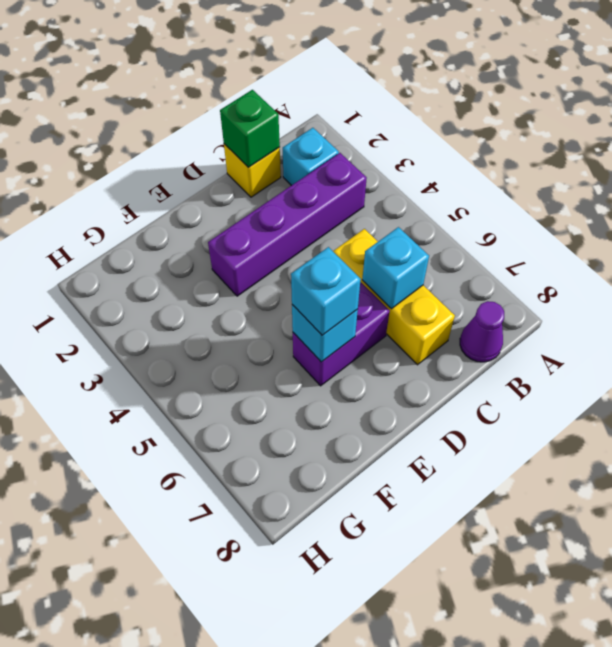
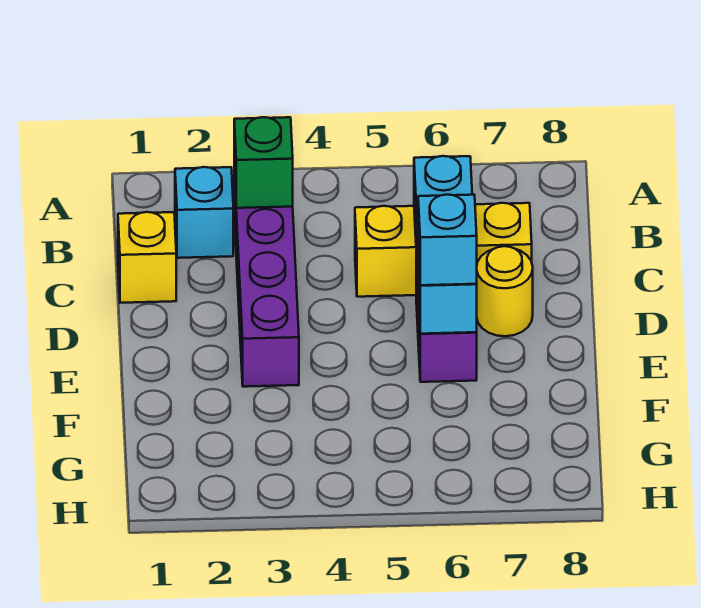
purple cone B8 level 1 -> none
green brick C1 level 2 -> green brick B3 level 2
none -> yellow round brick D7 level 1

